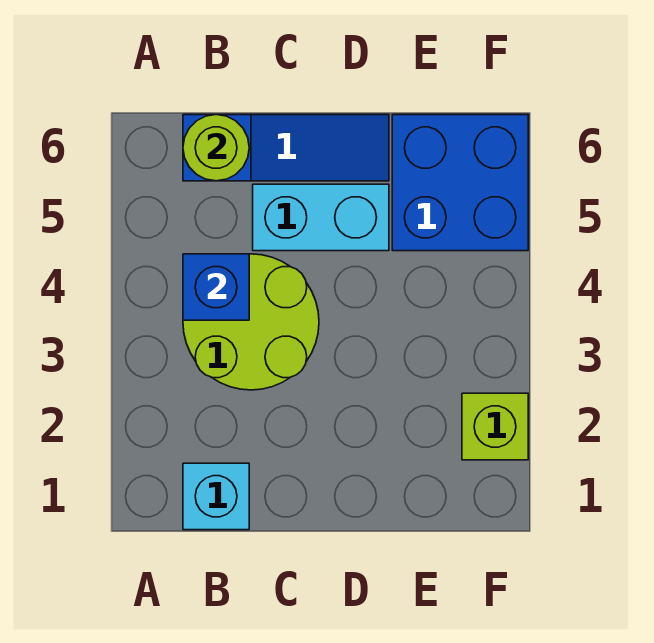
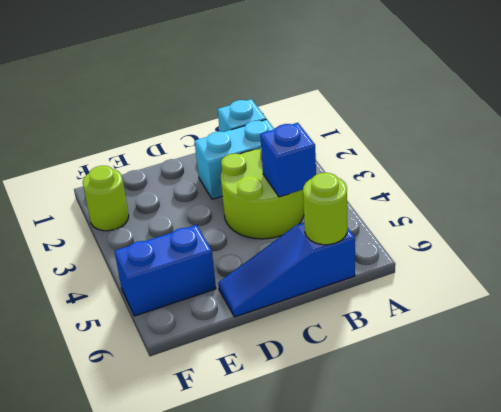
cyan brick C5:D5 level 1 -> cyan brick B2:C2 level 1
blue brick E5:F6 level 1 -> blue brick E5:F5 level 1
lime brick F2 level 1 -> lime round brick F2 level 1

